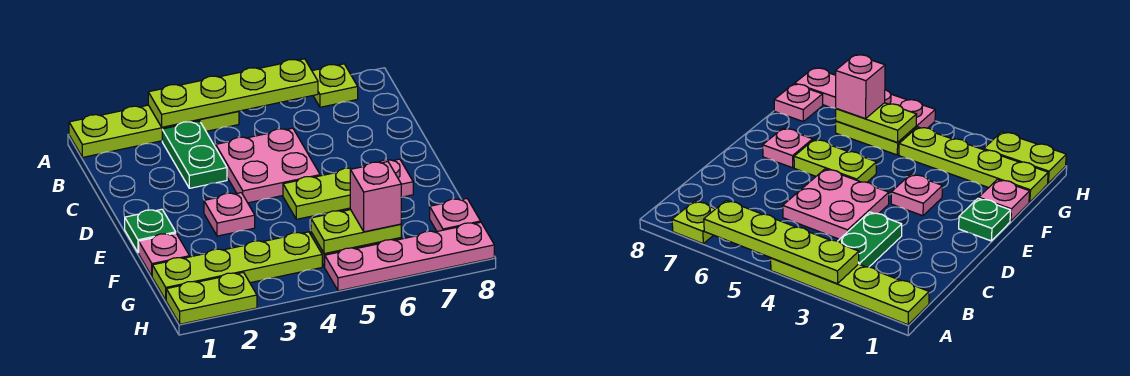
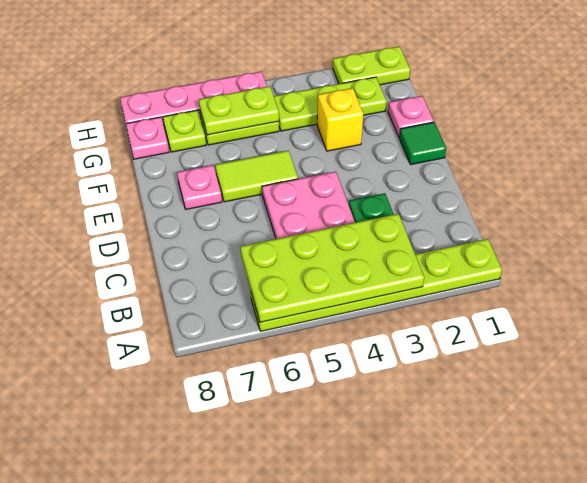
lime plate A1:A4 level 1 -> lime plate A1:A6 level 1
lime plate A3:A6 level 2 -> lime plate A3:B6 level 2
lime plate A7 level 1 -> lime plate G7 level 1
green plate E1 level 1 -> green tile E1 level 1
pink plate E3 level 1 -> none
lime plate E5:E6 level 1 -> lime tile E5:E6 level 1
none -> yellow brick F3 level 1
lime plate G1:G4 level 1 -> lime plate G2:G4 level 1
pink brick G6 level 3 -> none

